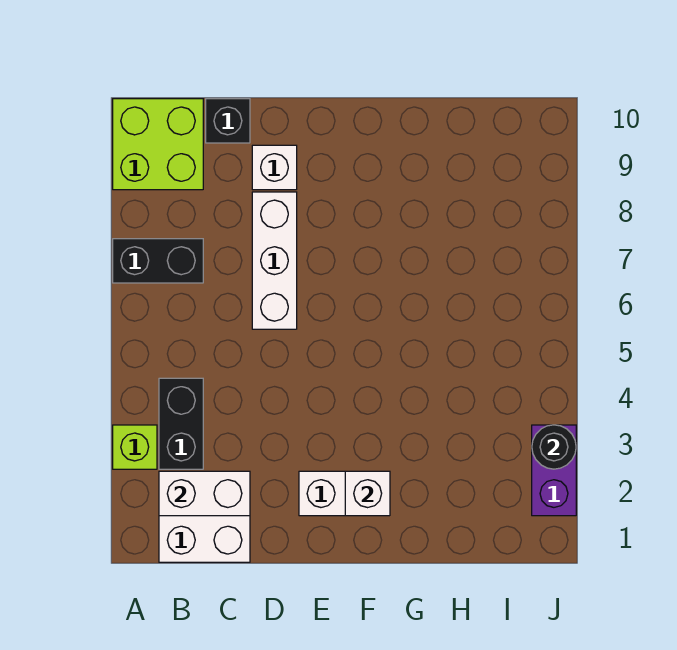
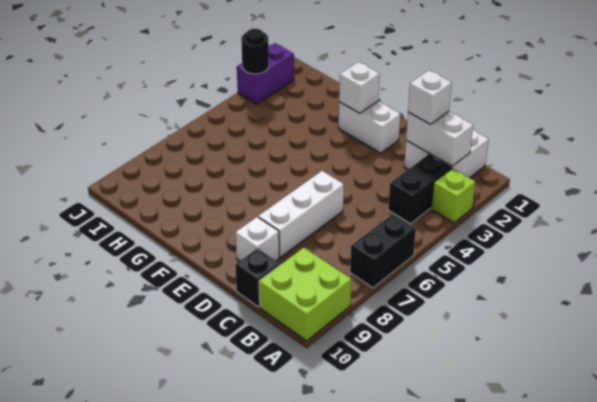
black brick A7:B7 level 1 -> black brick A6:A7 level 1
none -> white brick C2 level 3

